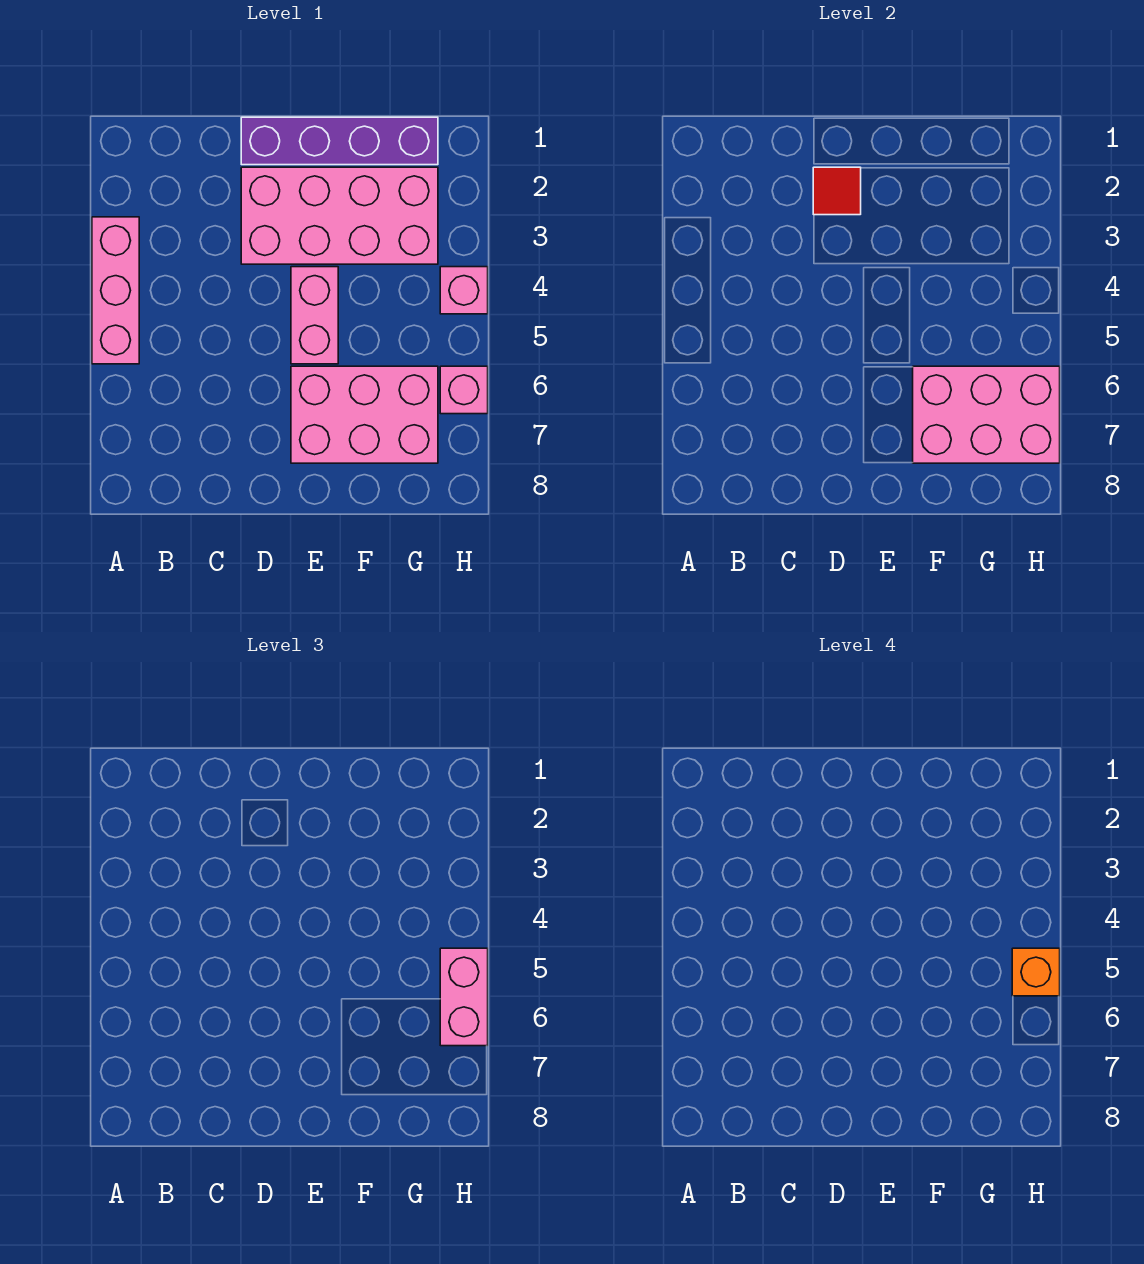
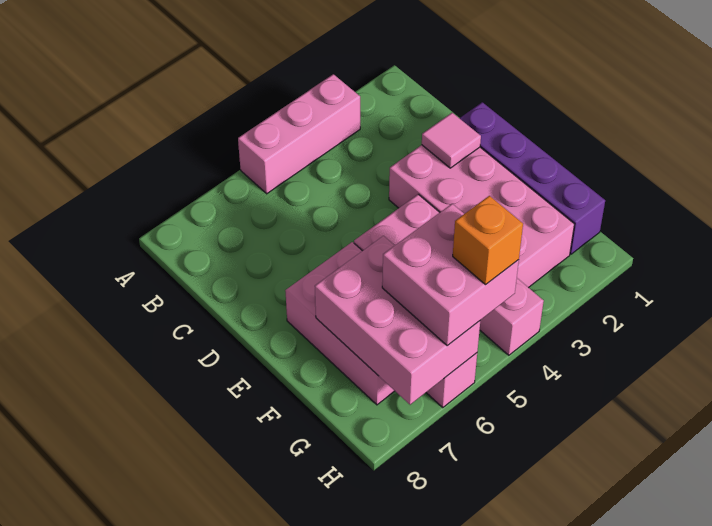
red tile D2 level 2 -> pink tile D2 level 2
pink brick H5:H6 level 3 -> pink brick G5:H6 level 3

